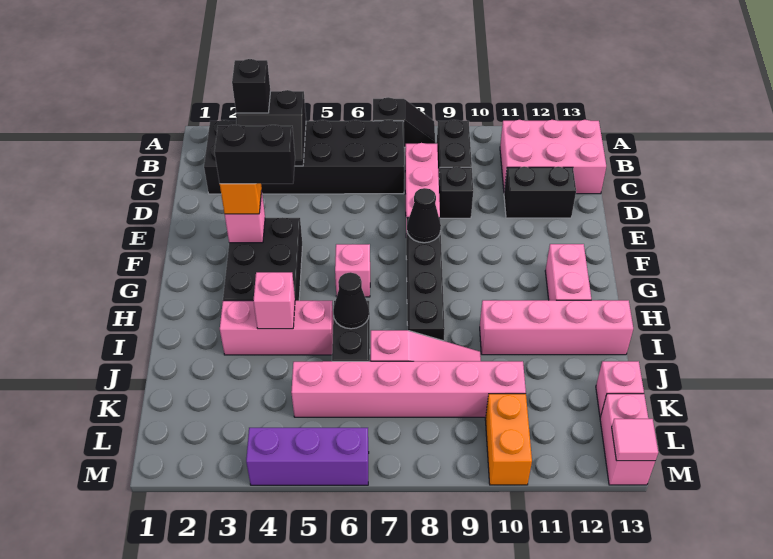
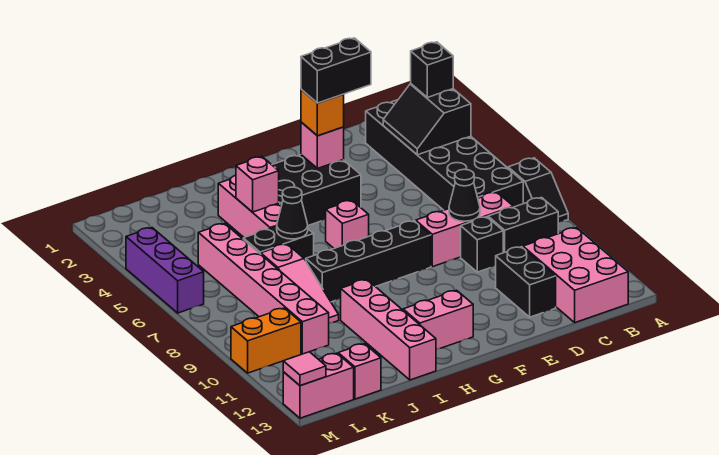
black brick F3:F4 level 4 -> black brick E3:F3 level 4
black cone F8 level 2 -> black cone D8 level 2

